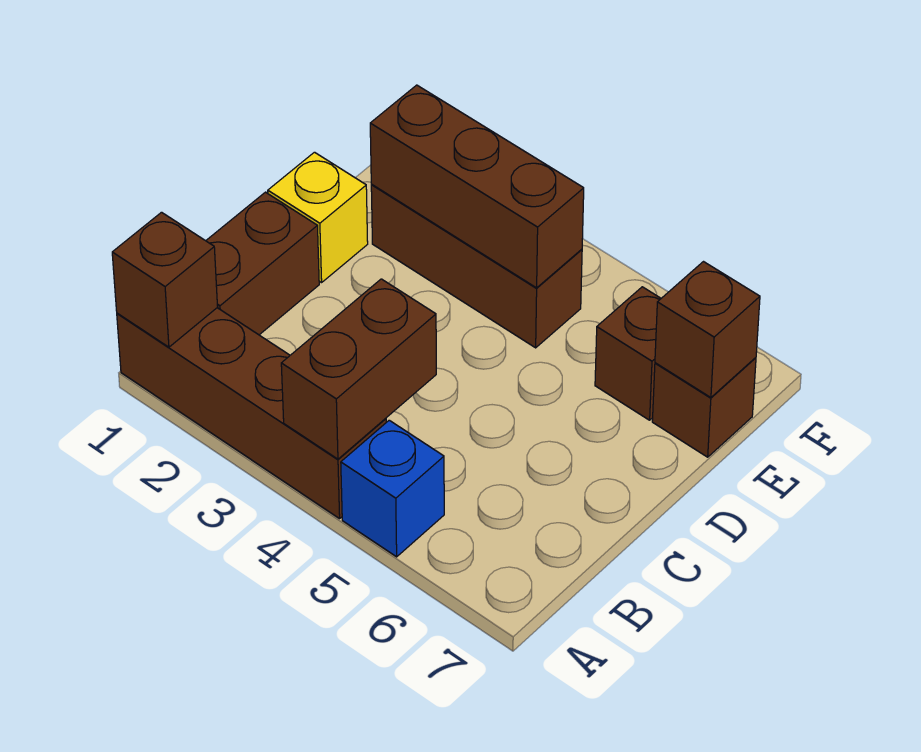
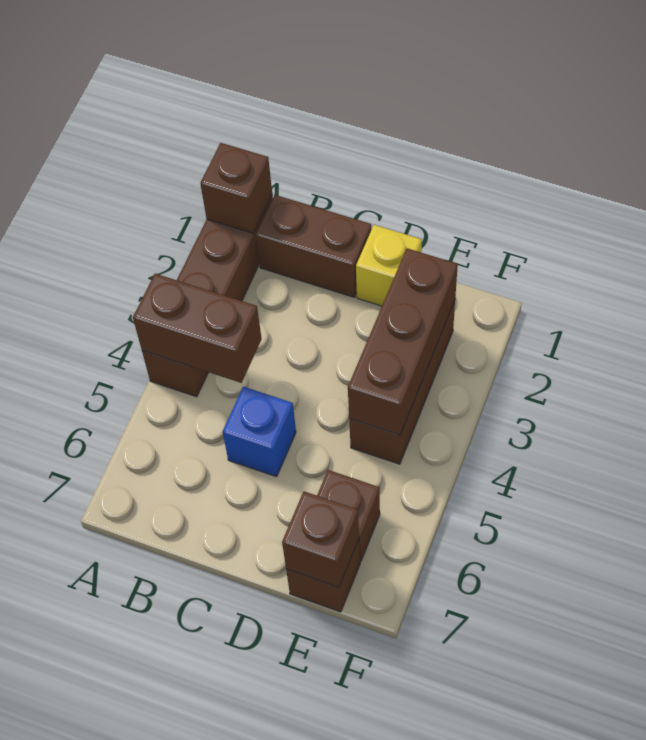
blue brick A5 level 1 -> blue brick C5 level 1

